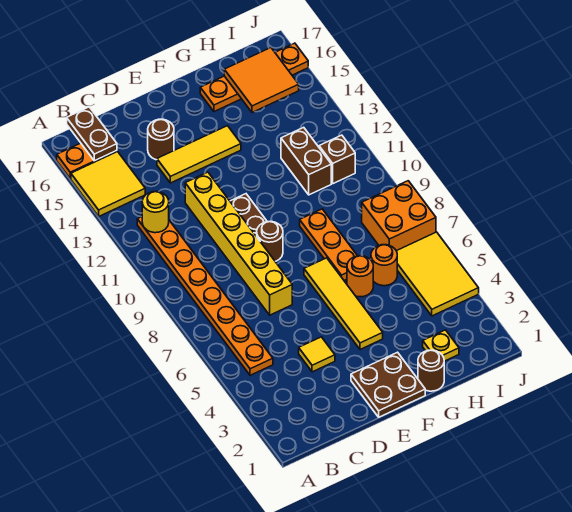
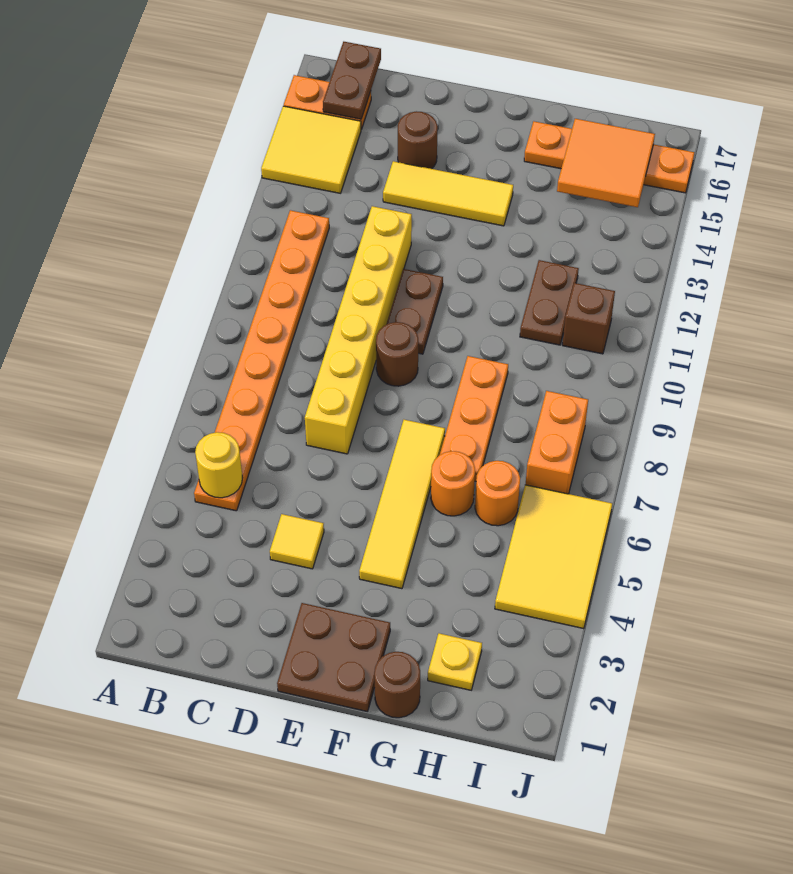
yellow round brick B12 level 2 -> yellow round brick B5 level 2
brown brick H11:H12 level 1 -> brown plate H11:H12 level 1
orange brick I7:J8 level 1 -> orange brick I7:I8 level 1

